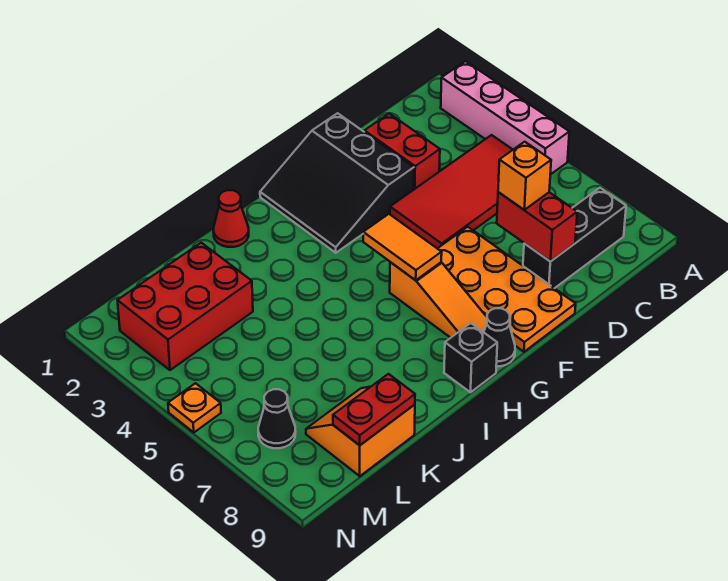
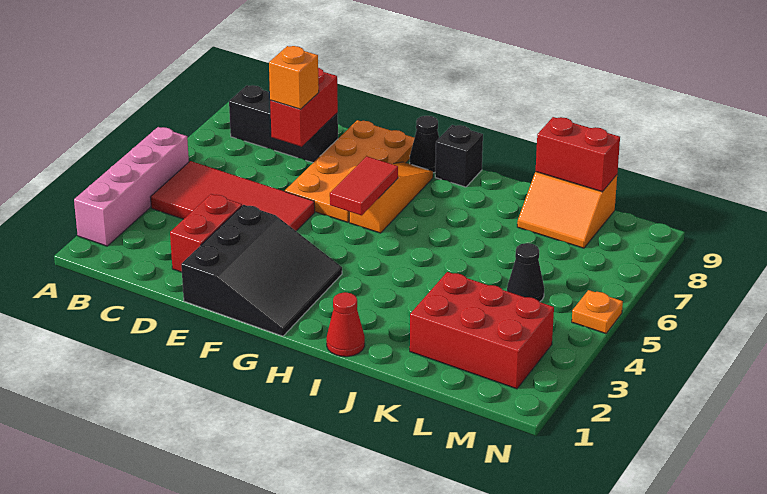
orange tile G5:G6 level 2 -> red tile G5:G6 level 2
red plate K9:L9 level 2 -> red brick K9:L9 level 2
black cone M7 level 1 -> black cone L5 level 1

